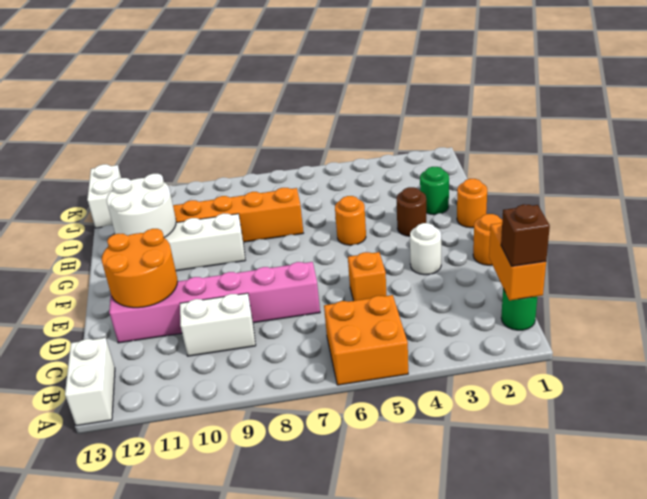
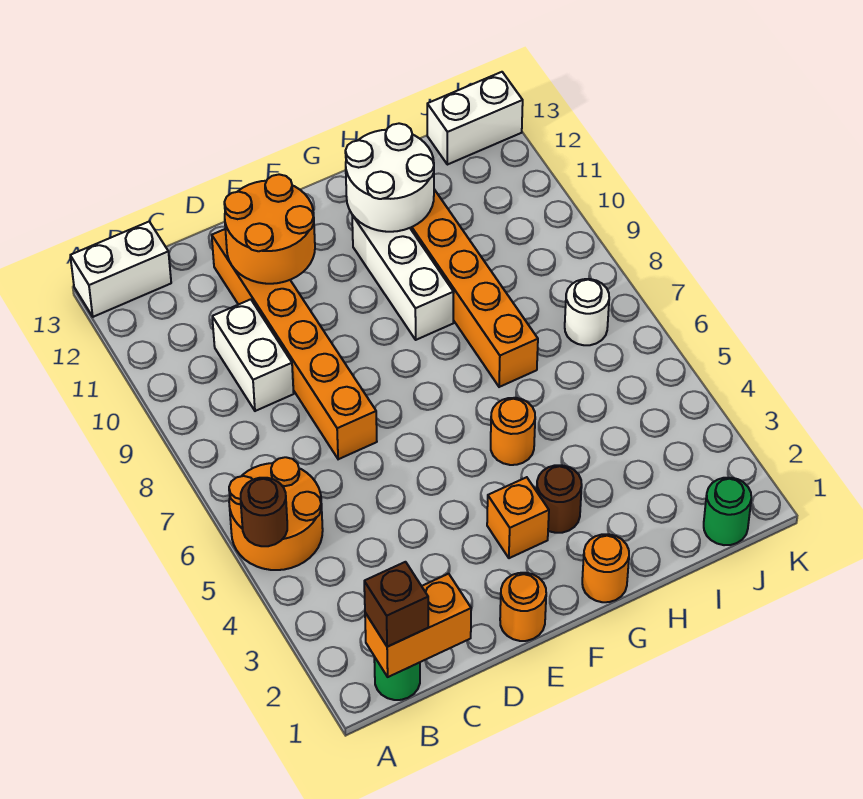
orange brick A5:B6 level 1 -> orange round brick A5:B6 level 1
none -> brown round brick A5 level 2
orange brick D5 level 1 -> orange brick F3 level 1
pink brick D7:D12 level 1 -> orange brick D7:D12 level 1
white round brick E3 level 1 -> white round brick J7 level 1
green round brick H2 level 1 -> green round brick J1 level 1

